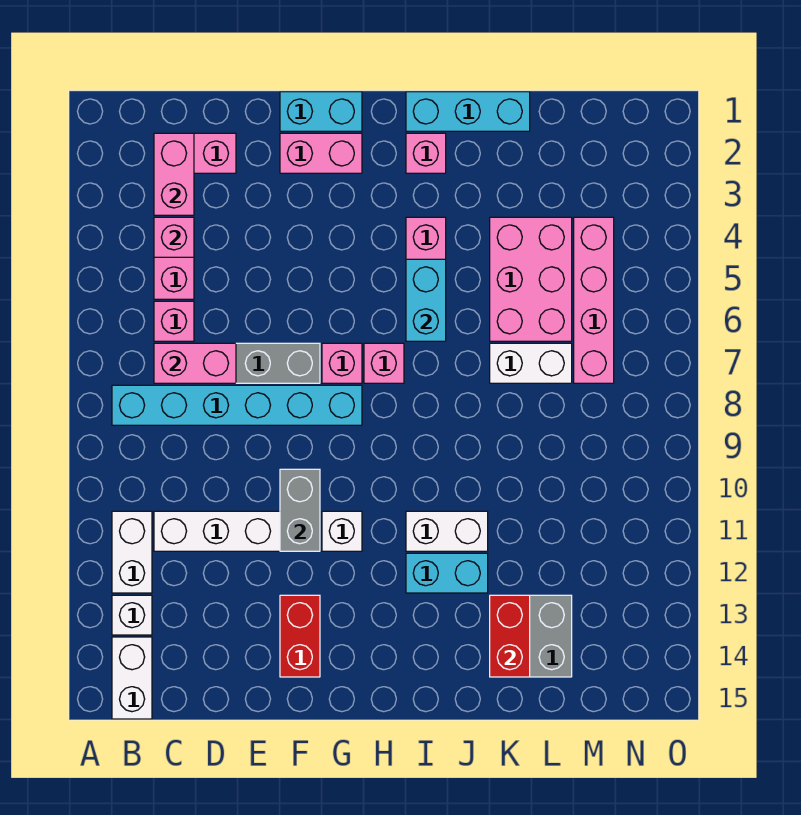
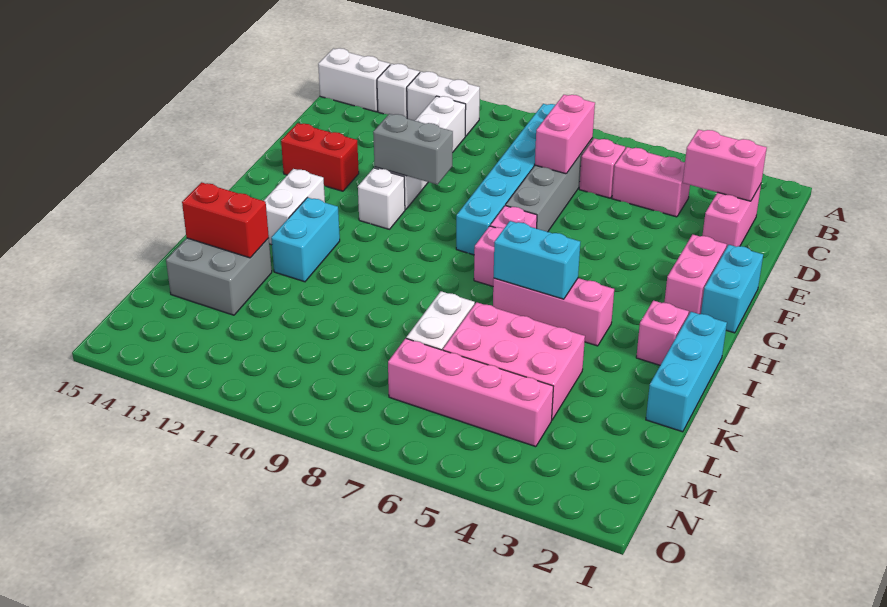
pink brick C4 level 2 -> none
white brick I11:J11 level 1 -> white brick H13:I13 level 1

